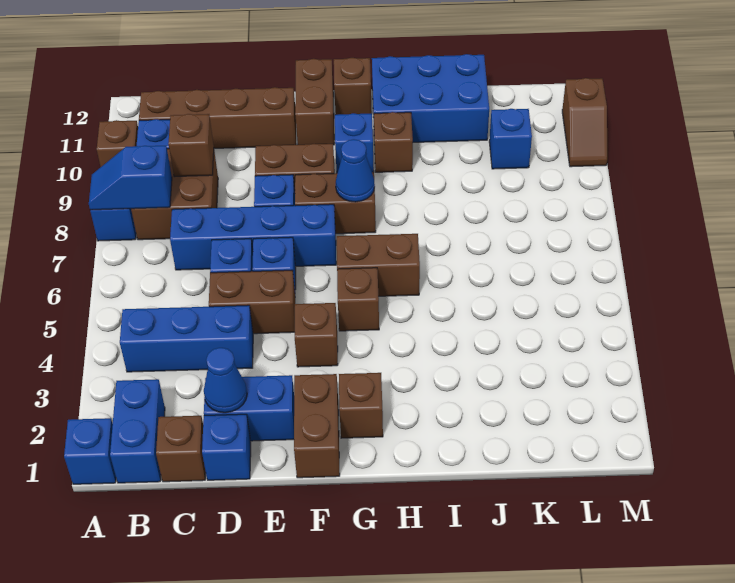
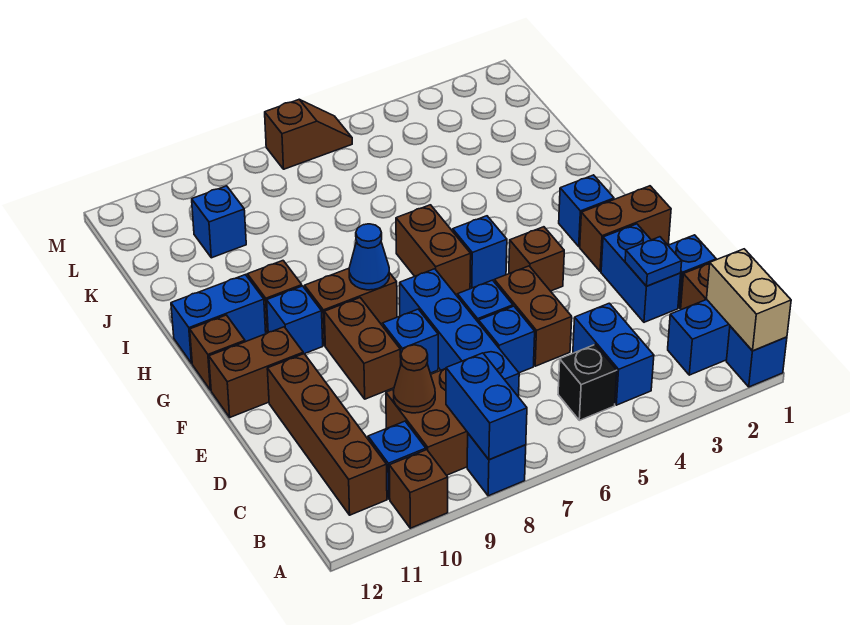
none -> tan brick A1:B1 level 2
blue slope A8:B8 level 2 top B -> blue brick A8:B8 level 2
blue brick B4:D4 level 1 -> blue brick B4:C4 level 1
none -> black brick B5 level 1
brown brick C9 level 2 -> brown cone C9 level 2
blue cone D2 level 2 -> blue plate D2 level 2
brown brick F8:G8 level 1 -> brown brick G8:G9 level 1
brown brick G2 level 1 -> blue brick G2 level 1
brown brick G5 level 1 -> blue brick G5 level 1
blue brick H11:J12 level 1 -> blue brick H11:H12 level 1
brown slope M10:M11 level 1 top 11 -> brown slope M6:M7 level 1 top 7

